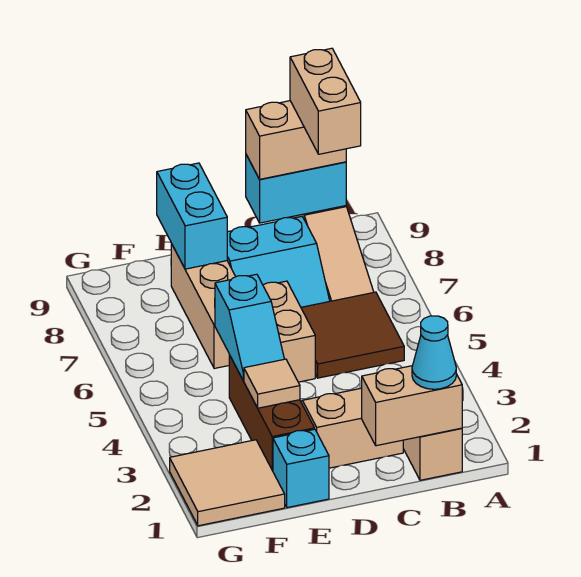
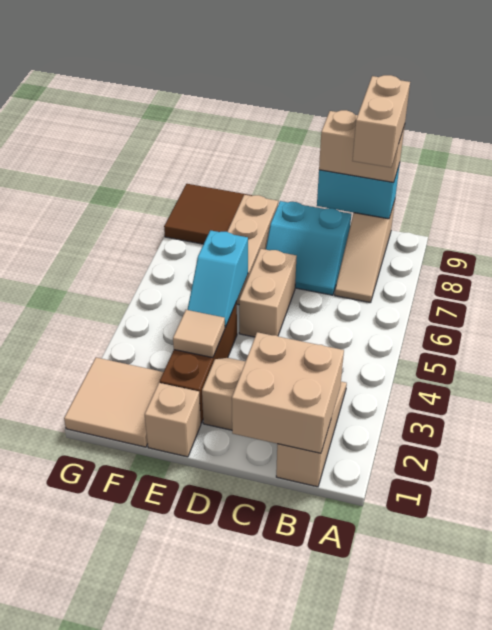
tan brick B1:C1 level 2 -> tan brick B1:C2 level 2
cyan cone B1 level 3 -> none
brown tile B5:C6 level 1 -> brown tile F8:G9 level 1
cyan brick E1 level 1 -> tan brick E1 level 1
cyan brick E8:E9 level 2 -> none

